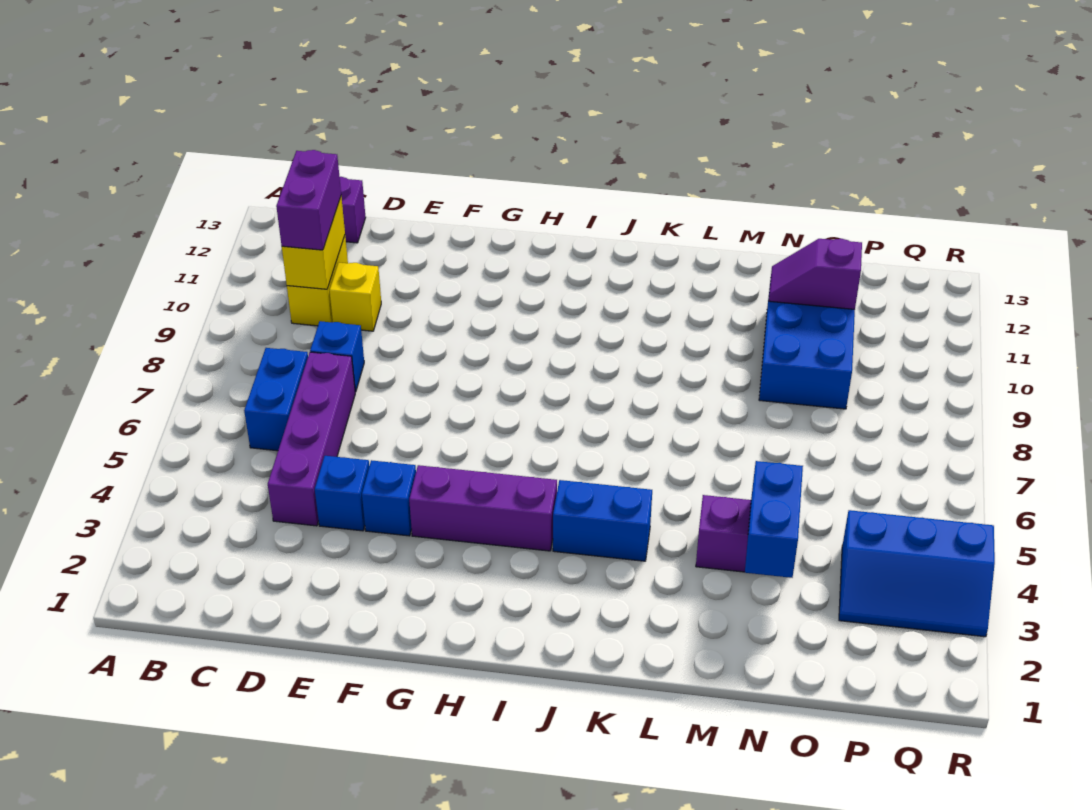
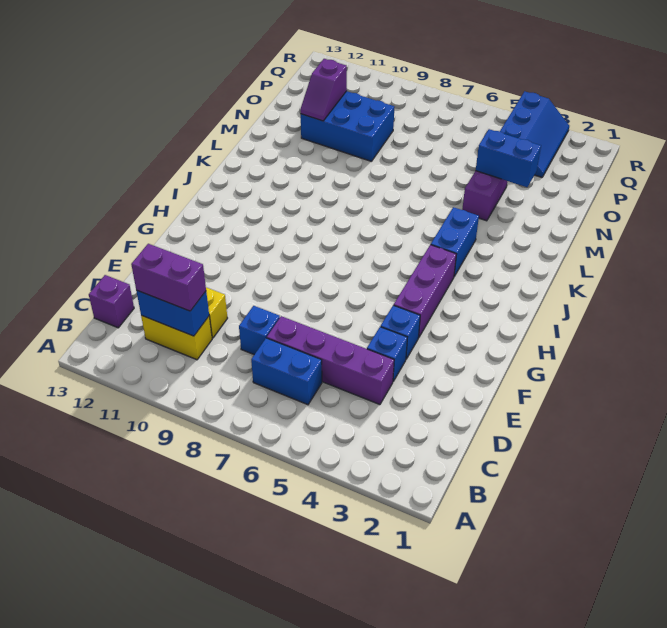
yellow brick C10:C11 level 2 -> blue brick C10:C11 level 2

